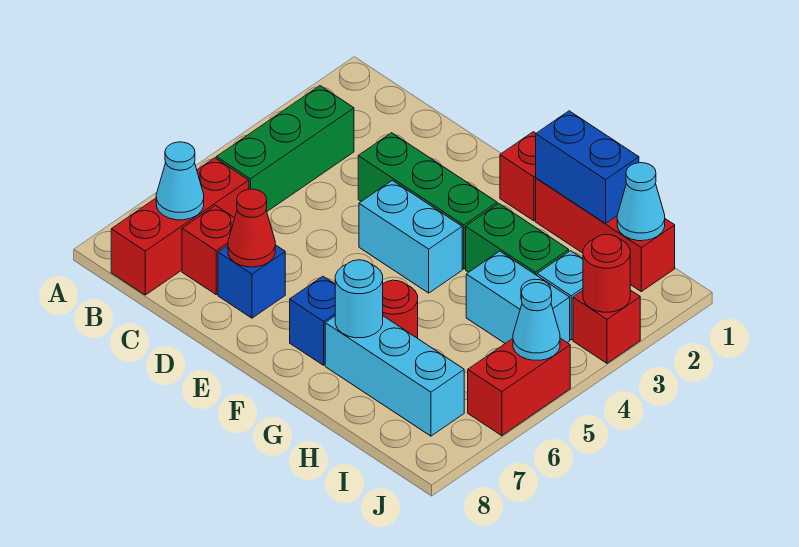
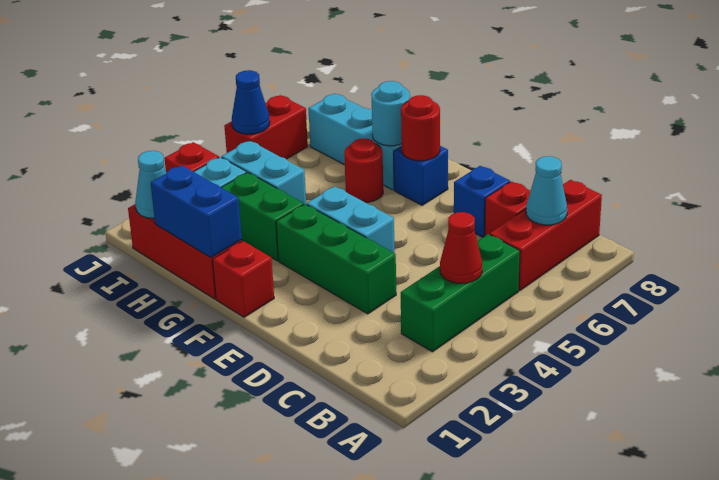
red cone D7 level 2 -> red cone B4 level 2
red round brick J3 level 2 -> red round brick F7 level 2
cyan cone J5 level 2 -> blue cone J5 level 2

